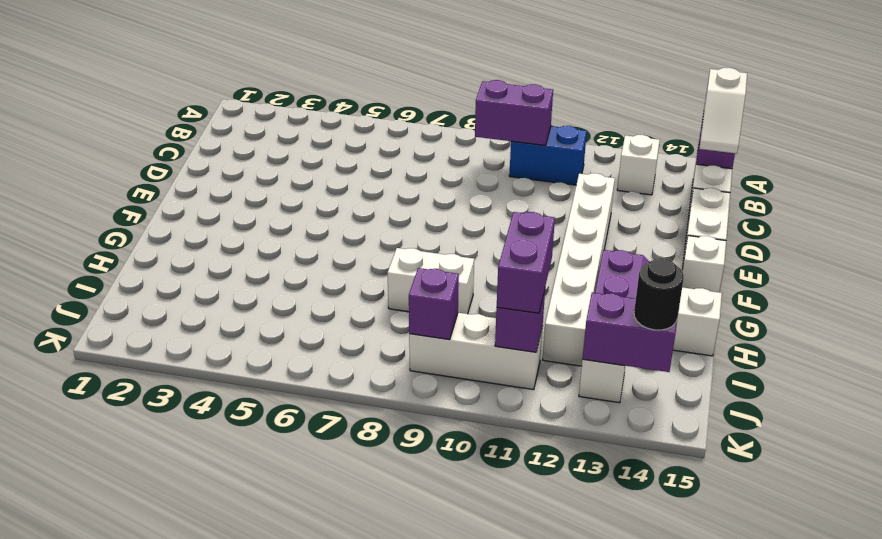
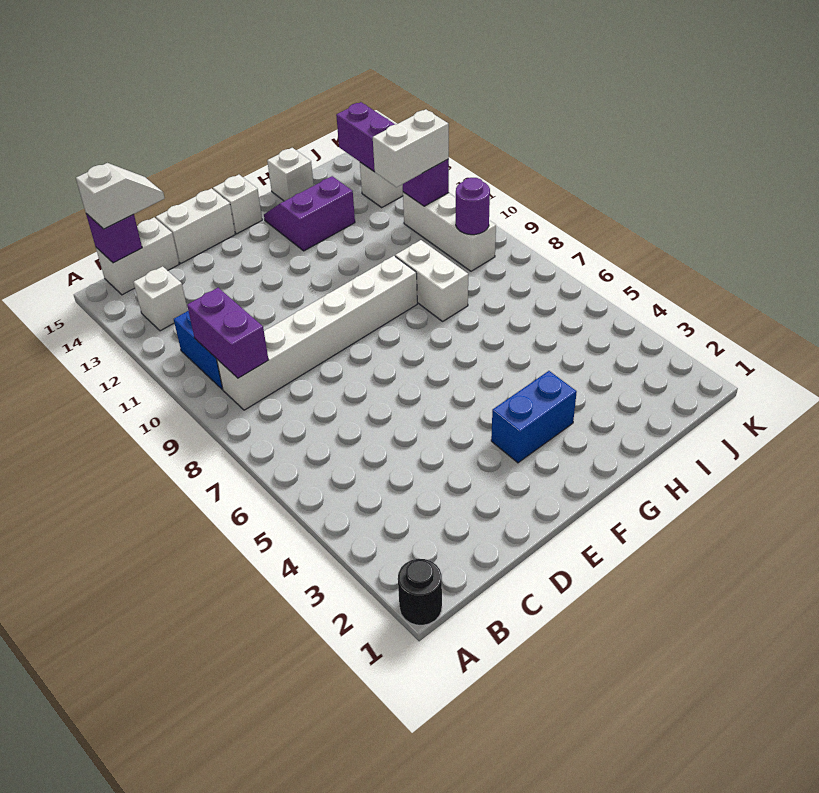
white brick D12:I12 level 1 -> white brick B9:G9 level 1
none -> blue brick F3:G3 level 1
purple brick I11:J11 level 3 -> white brick I11:J11 level 3
purple brick J9 level 2 -> purple round brick J9 level 2
black round brick J14 level 3 -> black round brick A1 level 1

